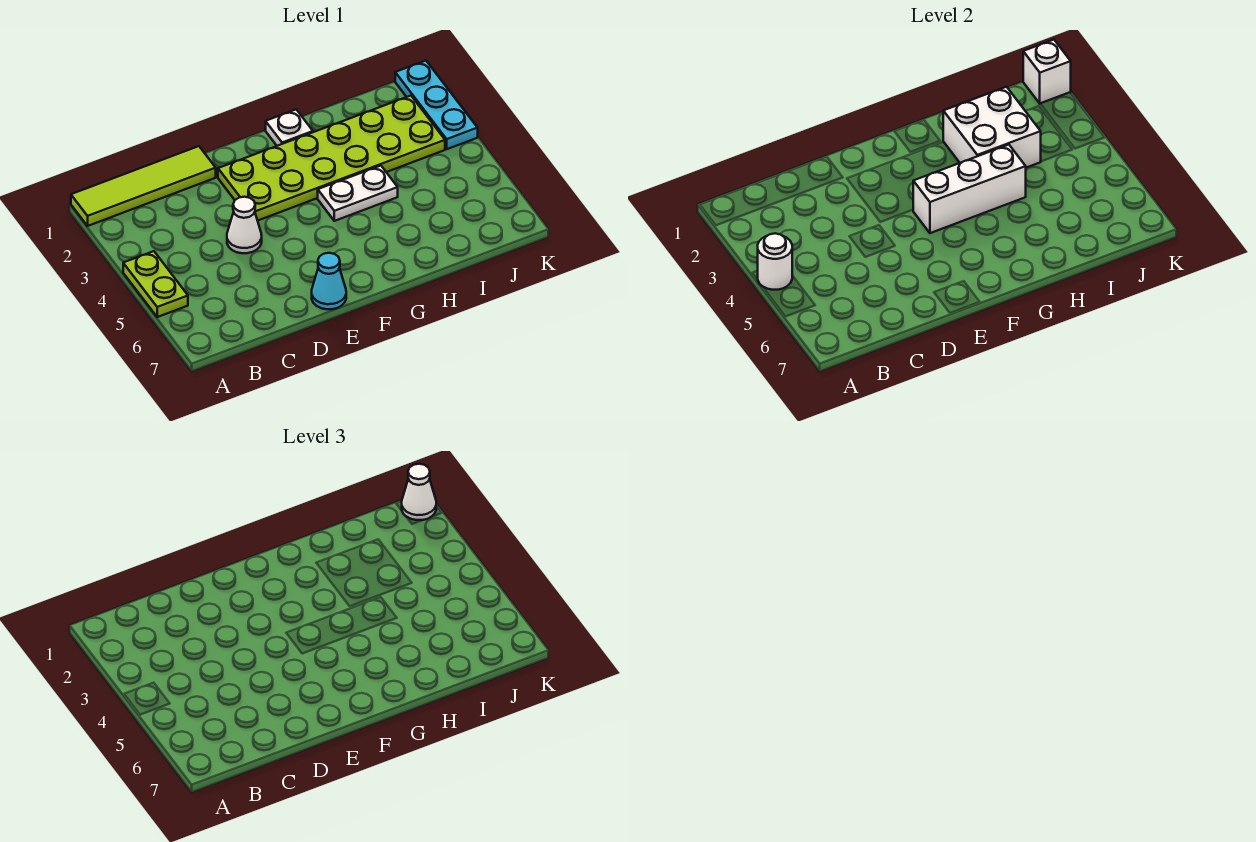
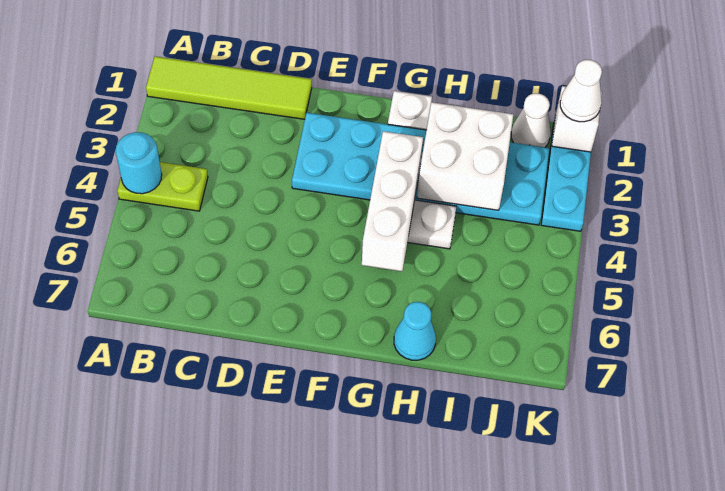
lime plate A4:A5 level 1 -> lime plate A4:B4 level 1
white round brick A4 level 2 -> cyan round brick A4 level 2
white cone D4 level 1 -> white cone J1 level 1
lime plate E2:J3 level 1 -> cyan plate E2:J3 level 1
cyan cone E7 level 1 -> cyan cone H7 level 1
white brick F4:H4 level 2 -> white brick G3:G5 level 2

